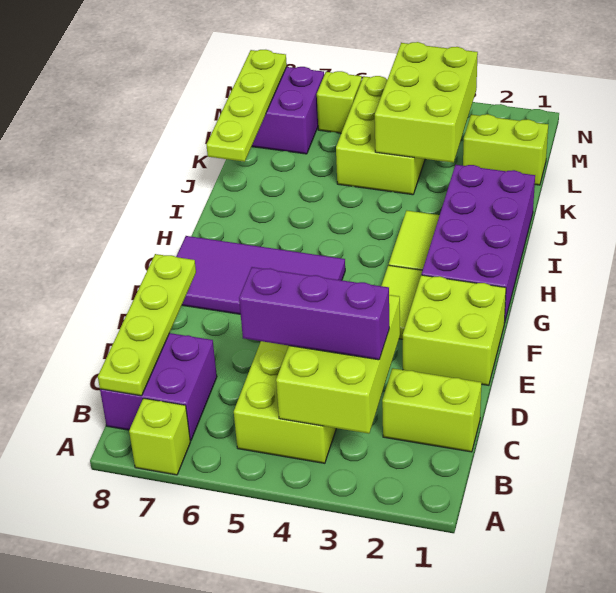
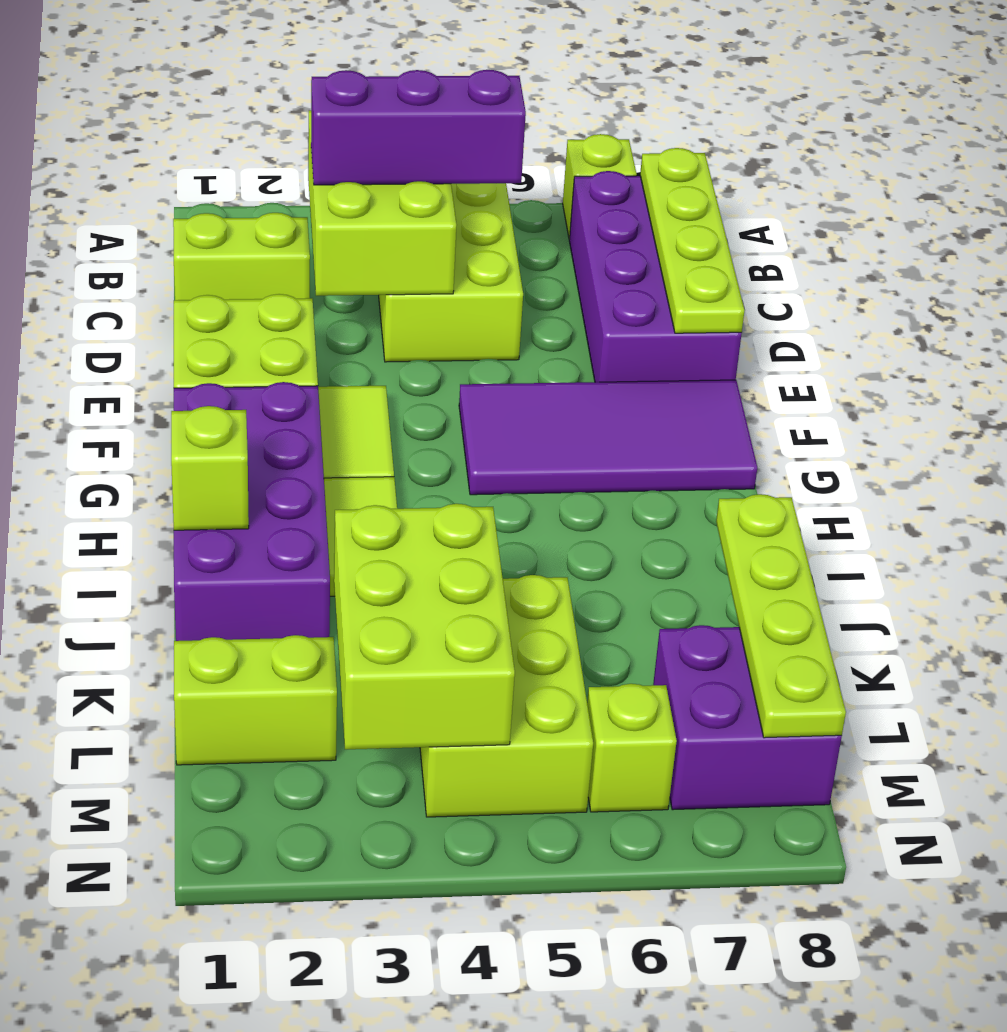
purple brick B7:C8 level 1 -> purple brick B7:E8 level 1
none -> lime brick I1 level 2

